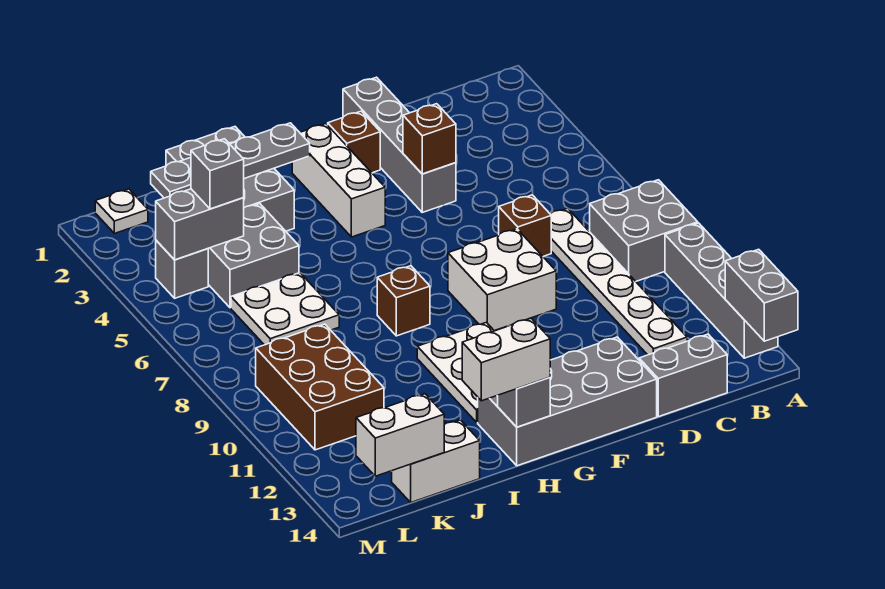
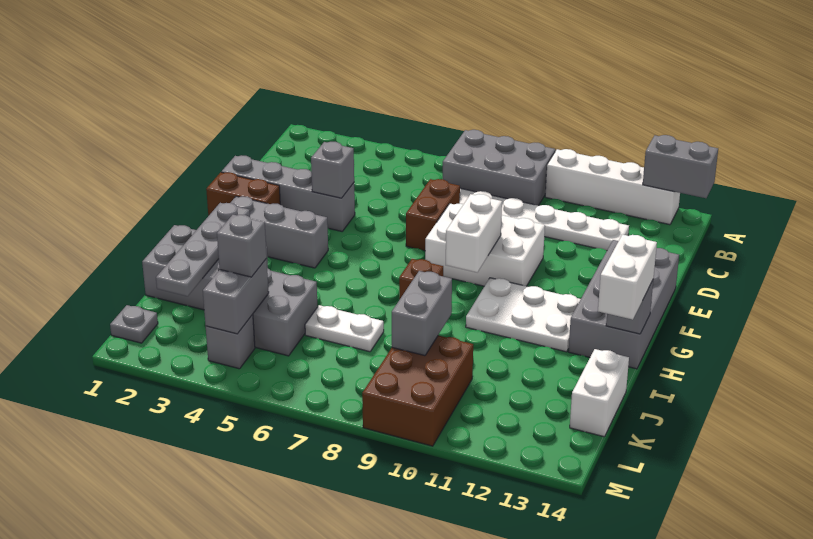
grey brick A8:B9 level 1 -> grey brick A7:B9 level 1
grey brick A10:A13 level 1 -> white brick A10:A13 level 1
grey brick C14:D14 level 1 -> grey brick J9:K9 level 2
brown brick D7 level 1 -> brown brick D7:E7 level 1
brown brick E4 level 2 -> grey brick E4 level 2
white brick E8:F9 level 1 -> white brick E8:F10 level 1
brown brick F2 level 1 -> brown brick F1:F2 level 1
white brick G2:G4 level 1 -> grey brick G2:G4 level 1
white plate J6:K7 level 1 -> white plate J6:J7 level 1
brown brick K9:L11 level 1 -> brown brick K9:M10 level 1
white brick K14:L14 level 2 -> white brick F9:G9 level 2
white plate L1 level 1 -> grey plate L1 level 1

